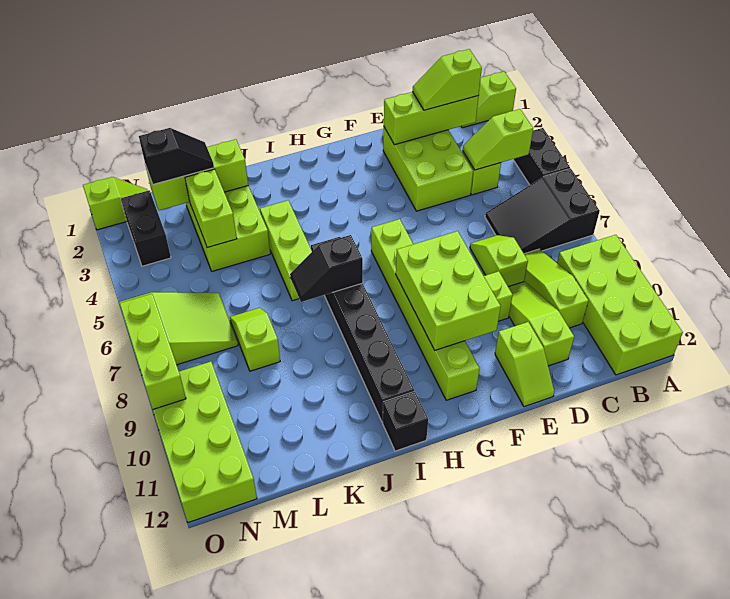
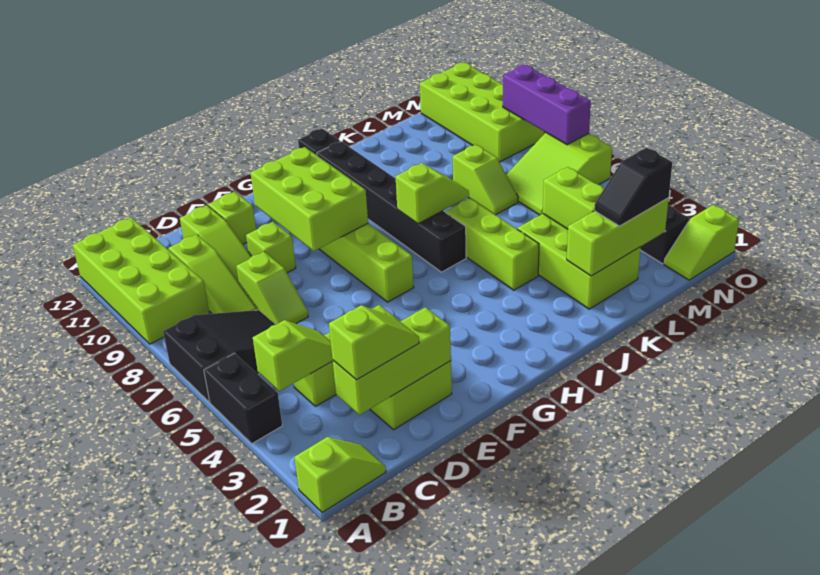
black slope I7:J7 level 2 top I -> lime slope I7:J7 level 2 top I
lime brick O7:O9 level 2 -> purple brick O7:O9 level 2

